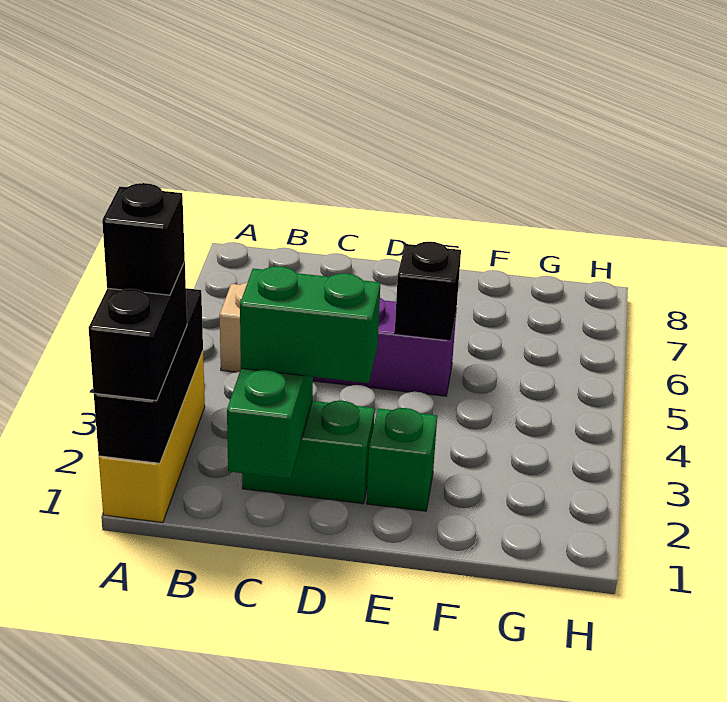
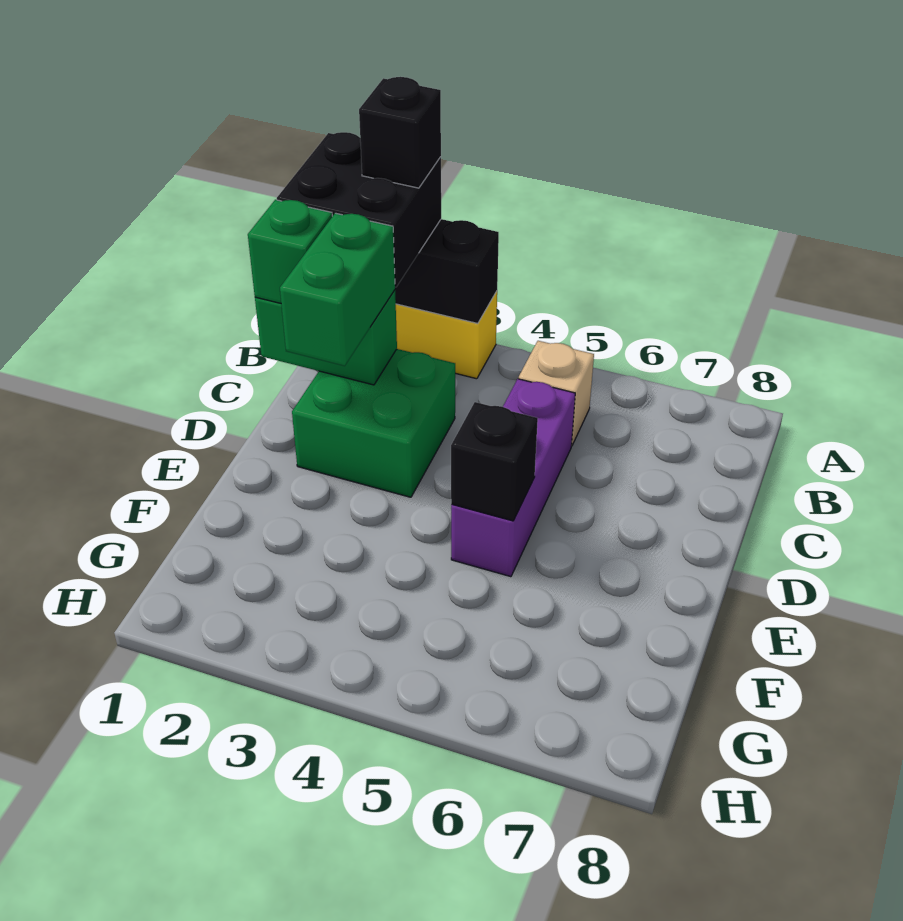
black brick A1:A2 level 3 -> black brick A1:B2 level 3
green brick C2:D2 level 1 -> green brick C2:D3 level 1
green brick E2 level 1 -> green brick C1 level 3

